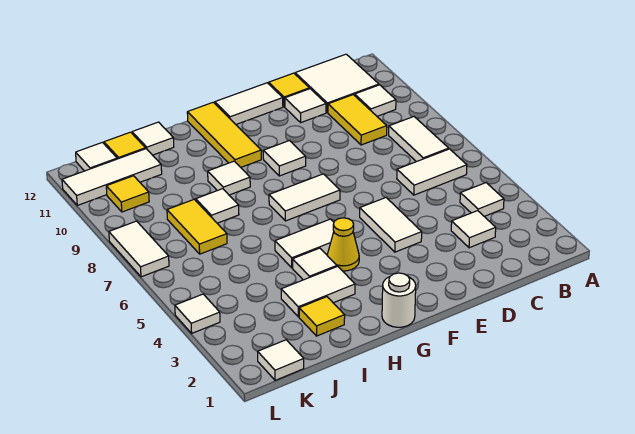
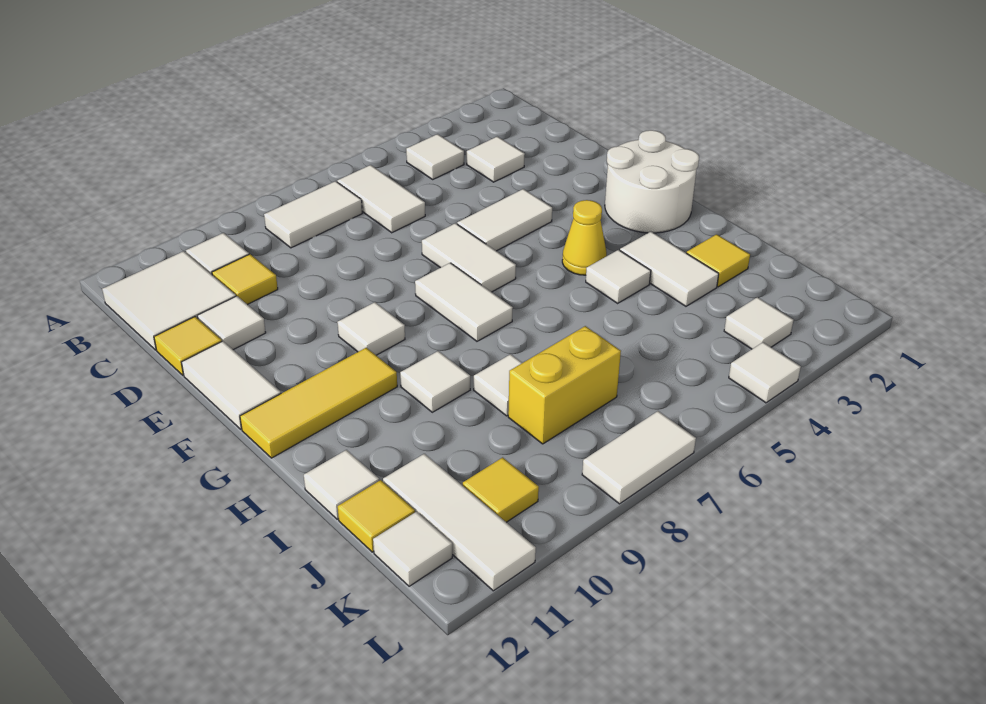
yellow tile C9:C10 level 1 -> yellow tile C10 level 1
white round brick G1 level 1 -> white round brick F1:G2 level 1
white tile G5:H5 level 1 -> white tile E6:F6 level 1
yellow tile J7:J8 level 1 -> yellow brick J7:J8 level 1
white tile K1 level 1 -> white tile K3 level 1

